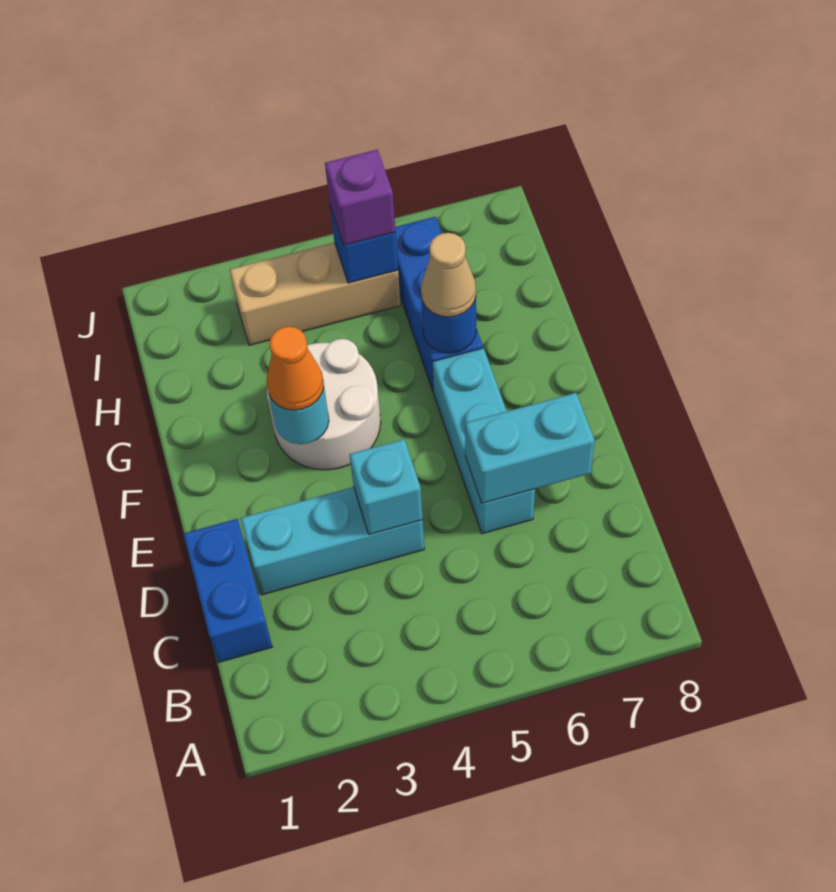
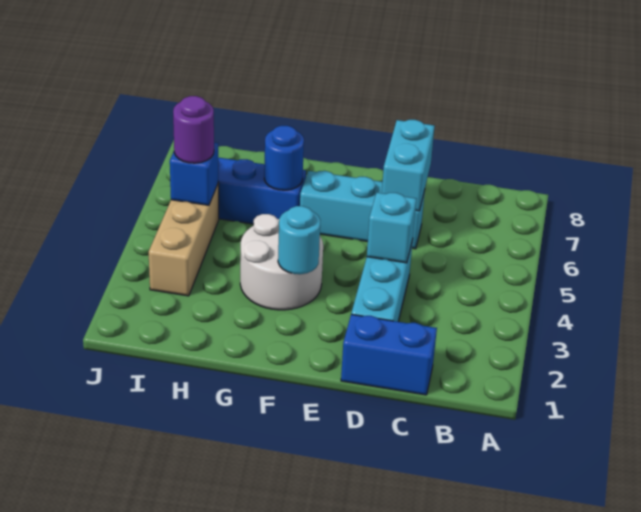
orange cone F3 level 3 -> none
tan cone G6 level 3 -> none
purple brick I5 level 3 -> purple round brick I5 level 3

